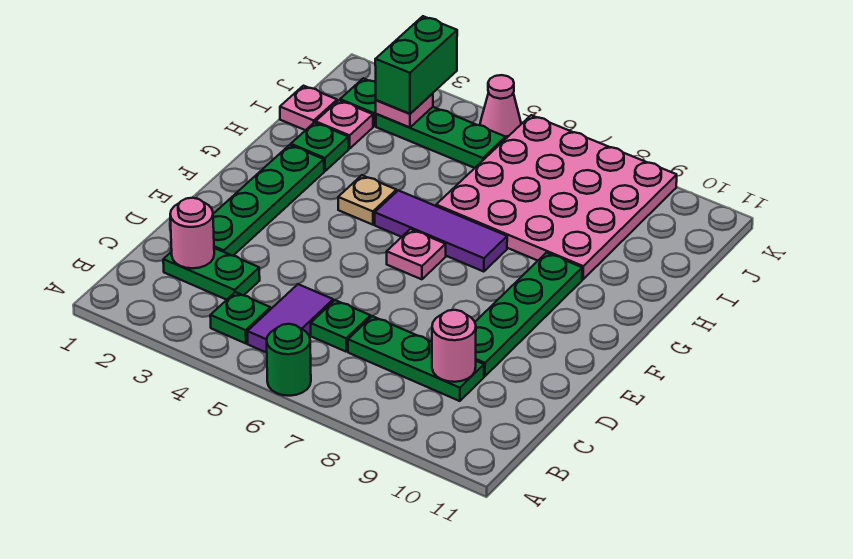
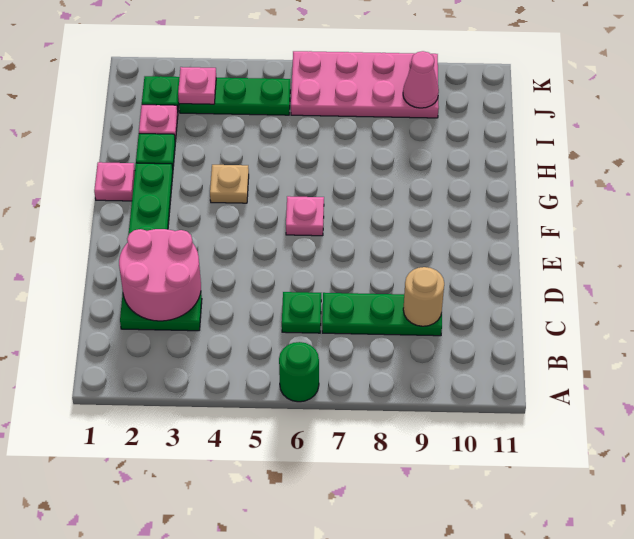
green plate B4 level 1 -> none
purple tile B5:C5 level 1 -> none
pink round brick C2 level 2 -> pink round brick C2:D3 level 2
pink round brick C9 level 2 -> tan round brick C9 level 2
green plate D9:G9 level 1 -> none
purple tile G5:G7 level 1 -> none
pink plate H6:K9 level 1 -> pink plate J6:K9 level 1
pink plate I1 level 1 -> pink plate G1 level 1
green brick J3:K3 level 3 -> none
pink cone K5 level 1 -> pink cone J9 level 2

